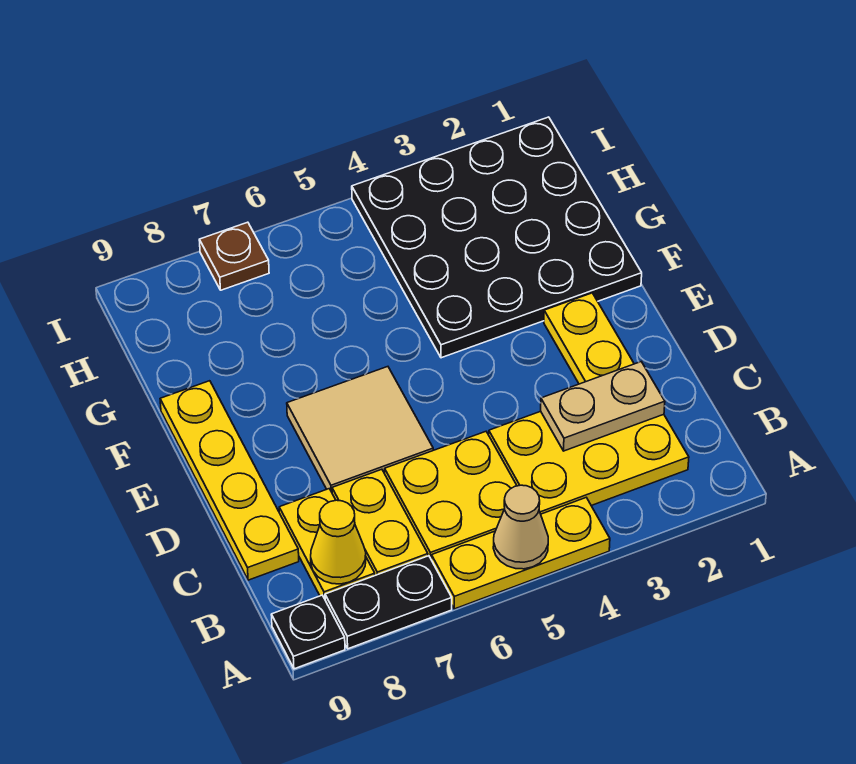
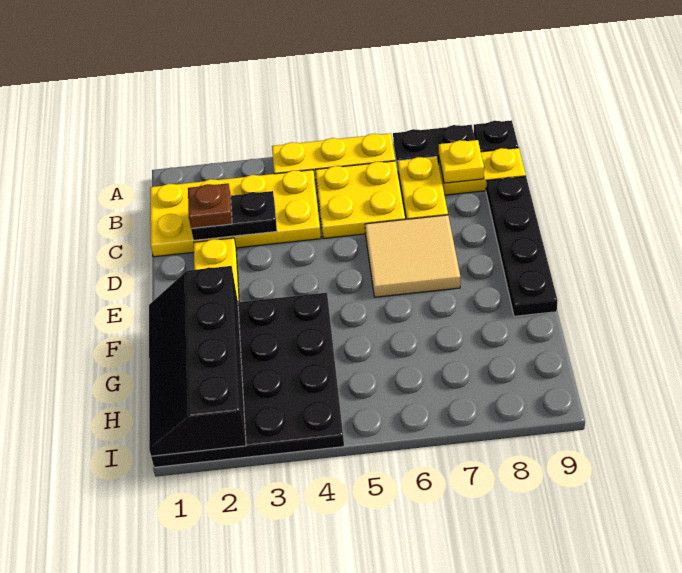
tan cone A5 level 2 -> none
yellow plate B2:C4 level 1 -> yellow plate B1:C4 level 1
yellow plate B8:C8 level 1 -> yellow plate B8:B9 level 1
yellow cone B8 level 2 -> yellow plate B8 level 2
tan plate C2:C3 level 2 -> black plate C2:C3 level 2
yellow plate C9:F9 level 1 -> black plate C9:F9 level 1
none -> black slope F1:I2 level 2 top 2
brown plate I7 level 1 -> brown plate C2 level 3

